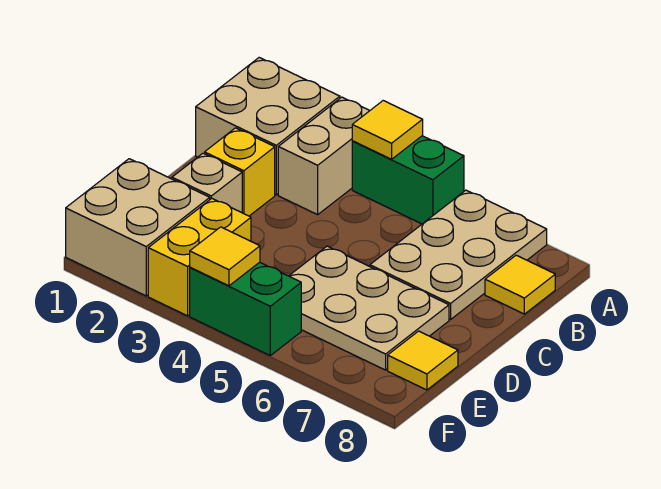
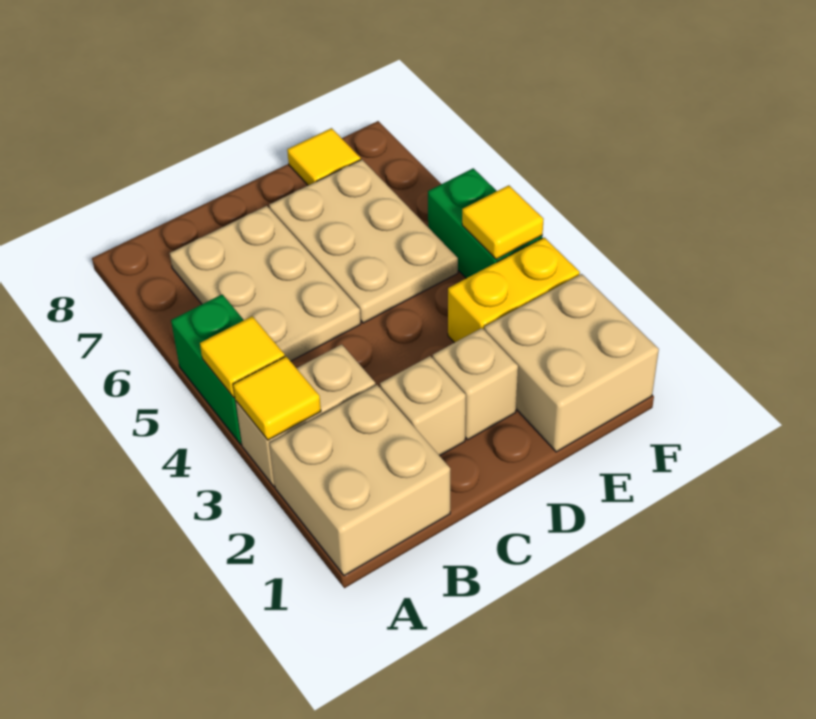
tan plate A6:C7 level 1 -> tan plate B5:C7 level 1
yellow tile B8 level 1 -> yellow tile A3 level 2
yellow brick C2 level 1 -> tan brick C2 level 1

